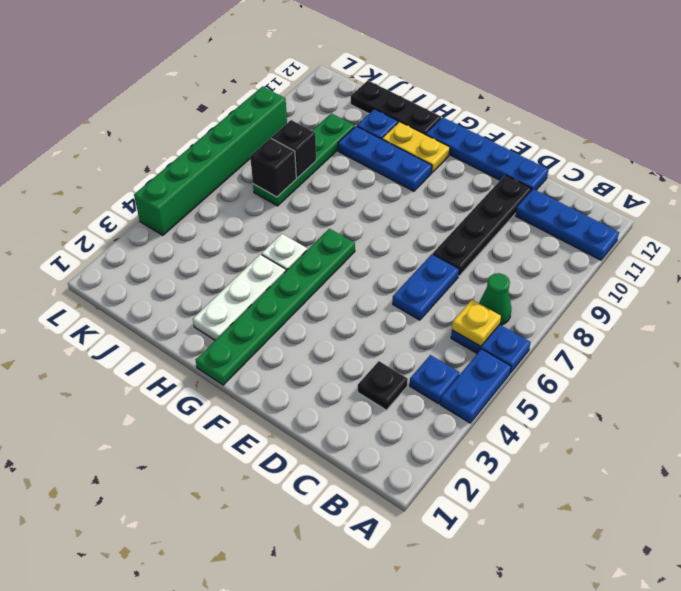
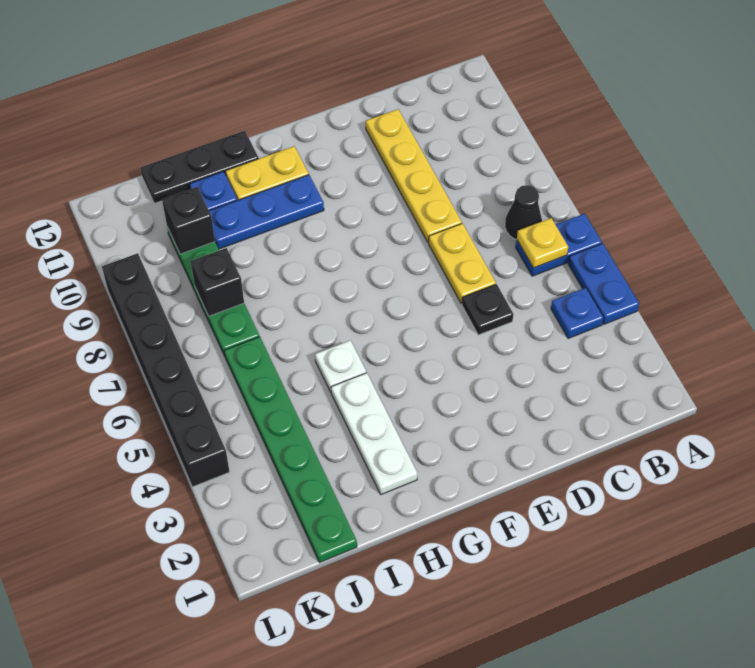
blue plate A11:C11 level 1 -> none
green cone B7 level 1 -> black cone B7 level 1
black plate C3 level 1 -> black plate D5 level 1
blue plate D6:D7 level 1 -> yellow plate D6:D7 level 1
black plate D8:D11 level 1 -> yellow plate D8:D11 level 1
blue plate D12:G12 level 1 -> none
green plate G1:G6 level 1 -> green plate J1:J6 level 1
black brick J7 level 2 -> black brick J10 level 2
green brick L4:L9 level 1 -> black brick L4:L9 level 1

